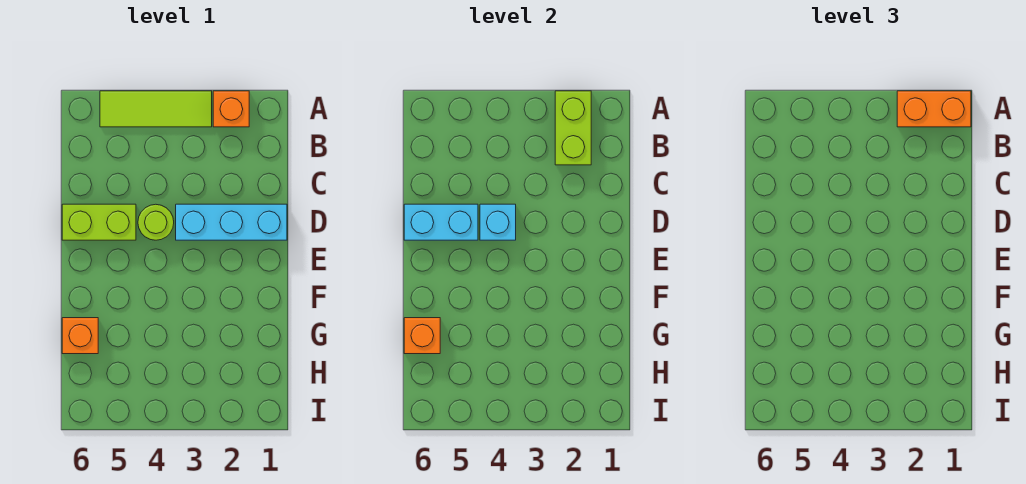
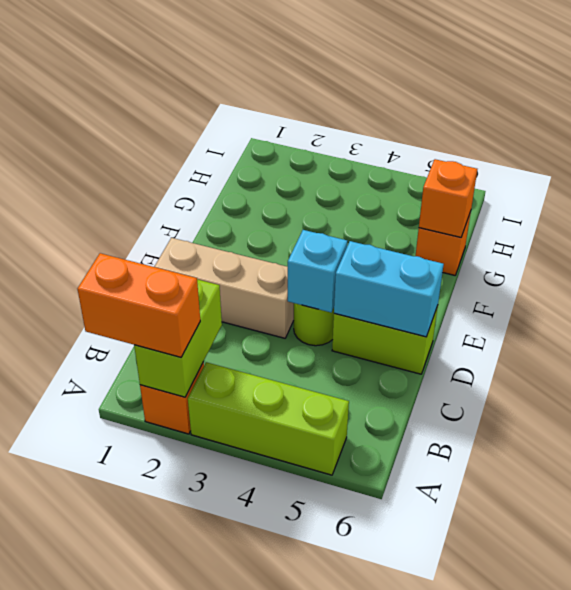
lime tile A3:A5 level 1 -> lime brick A3:A5 level 1
cyan brick D1:D3 level 1 -> tan brick D1:D3 level 1

